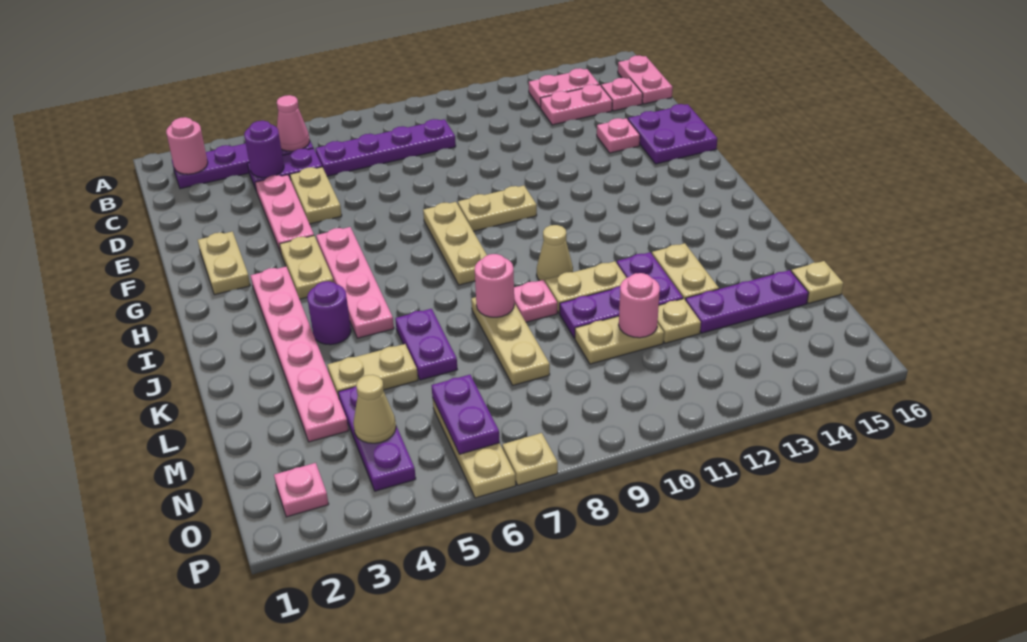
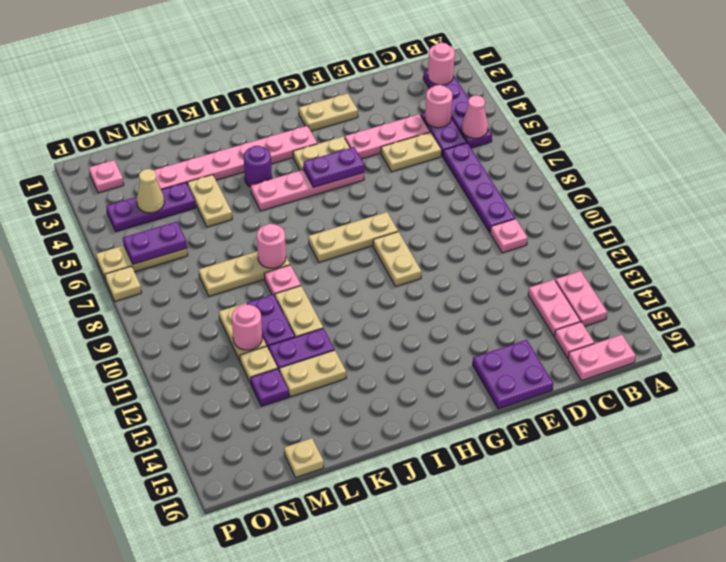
purple round brick C4 level 2 -> pink round brick C4 level 2
pink plate E14 level 1 -> pink plate C10 level 1
tan cone J10 level 1 -> none
purple plate K6:L6 level 1 -> purple plate G5:H5 level 2
purple plate M13:M15 level 1 -> purple plate M13 level 1

